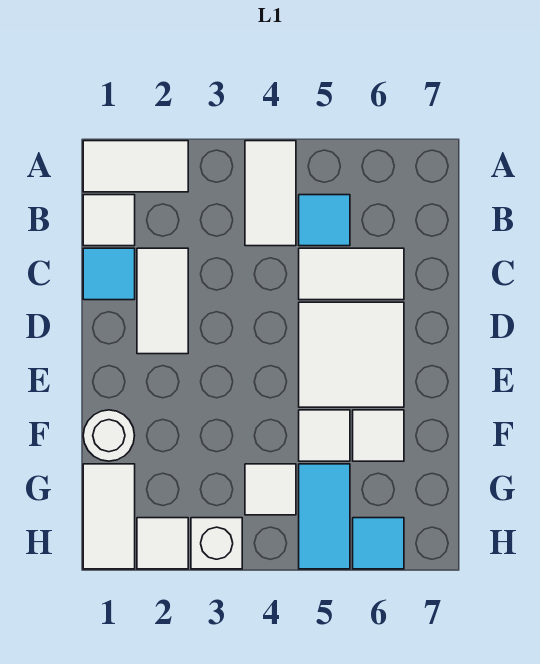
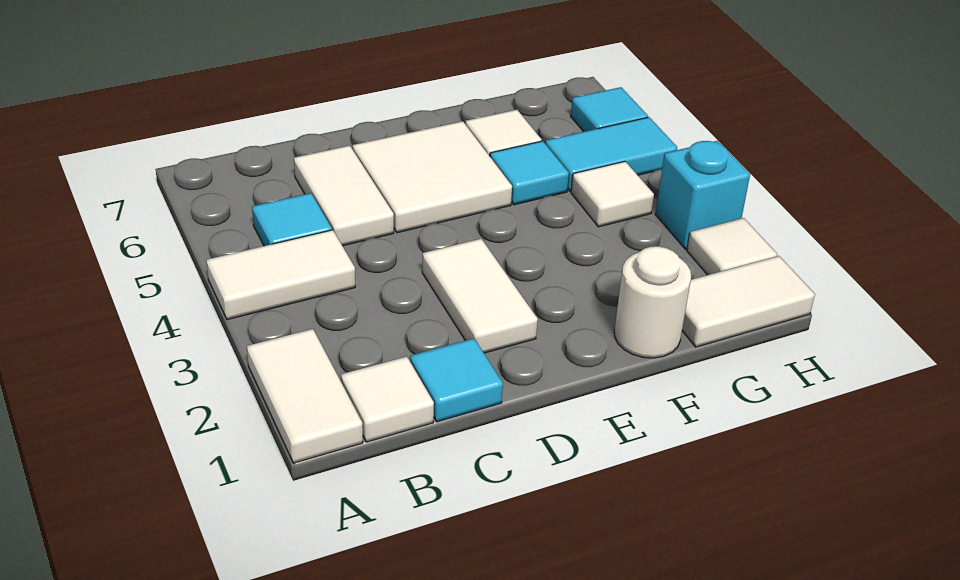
white tile C2:D2 level 1 -> white tile D2:D3 level 1
white tile F5 level 1 -> cyan tile F5 level 1
white brick H3 level 1 -> cyan brick H3 level 1

